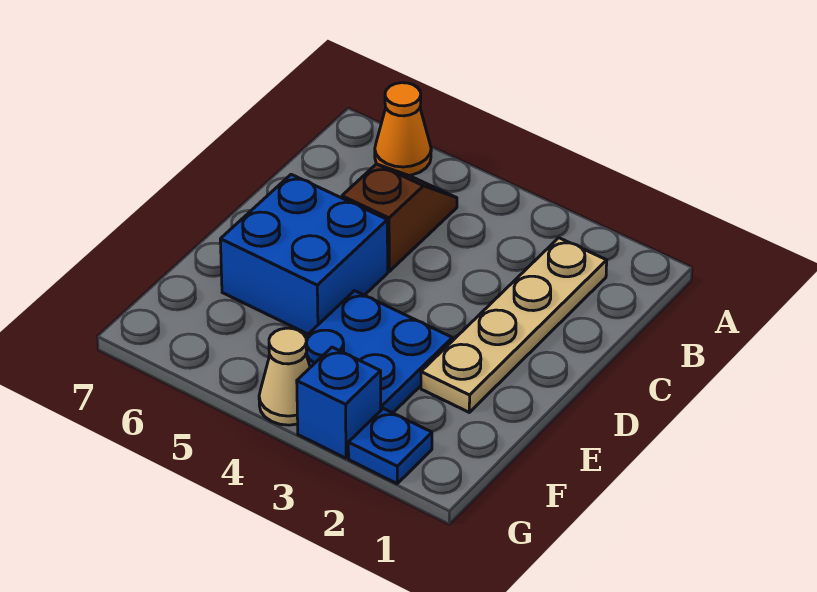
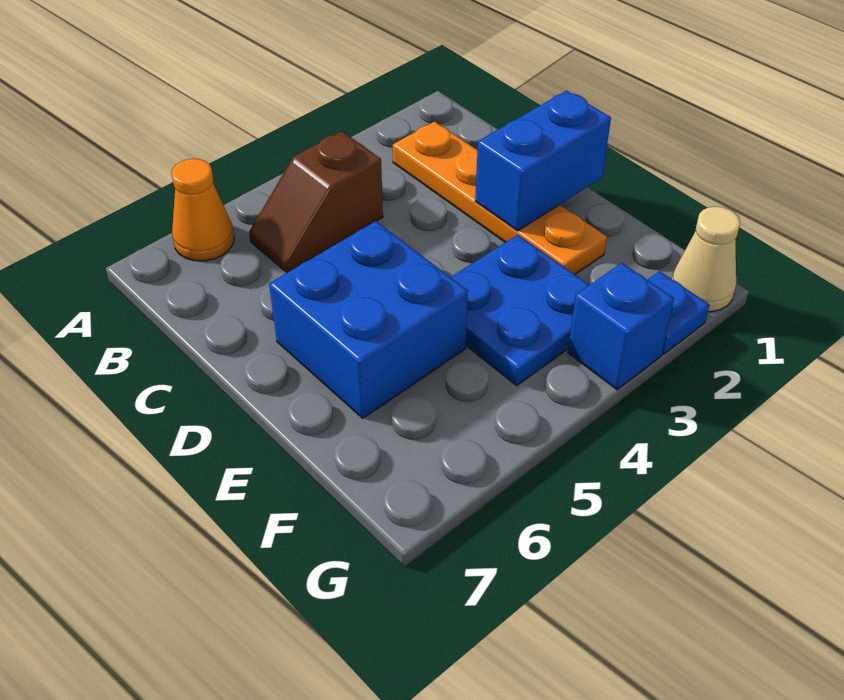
tan plate B2:E2 level 1 -> orange plate B2:E2 level 1
brown slope B5:C5 level 1 top C -> brown slope B4:B5 level 1 top 4
none -> blue brick D1:D2 level 2
tan cone G4 level 1 -> tan cone G1 level 1

